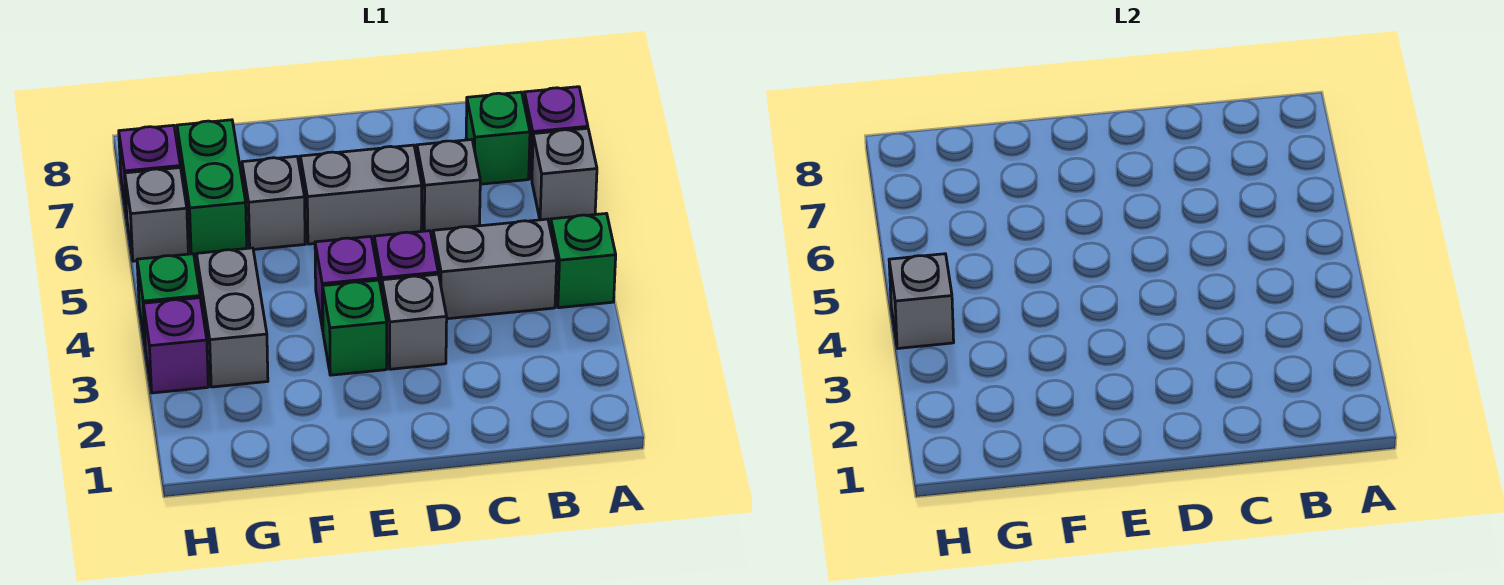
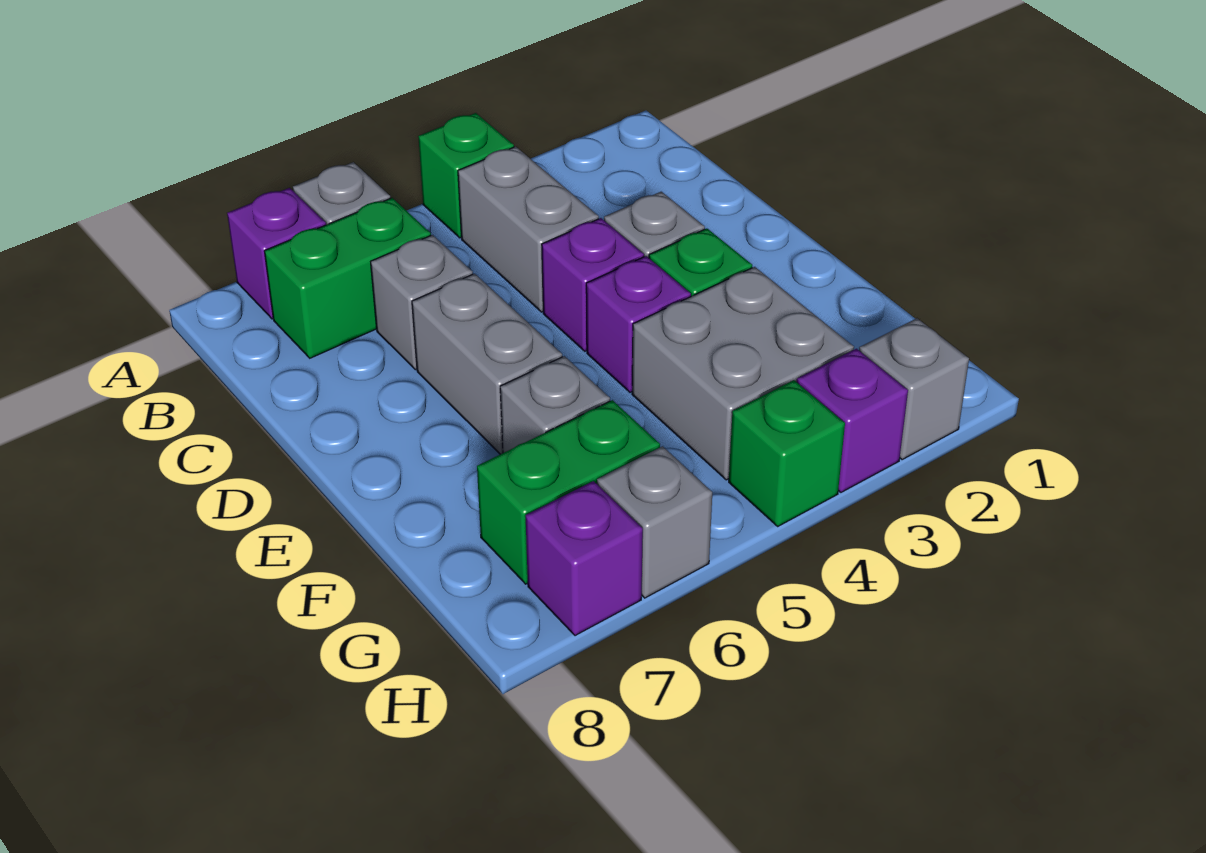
green brick B7 level 1 -> green brick B6:B7 level 1
grey brick G3:G4 level 1 -> grey brick F3:G4 level 1
grey brick H4 level 2 -> grey brick H2 level 1

